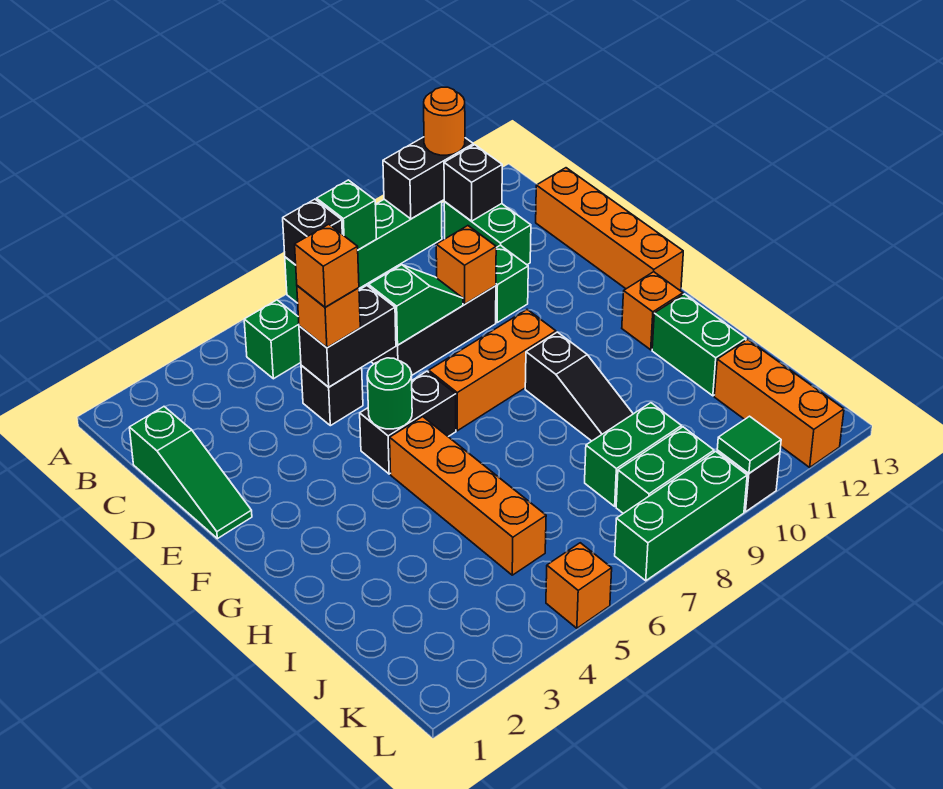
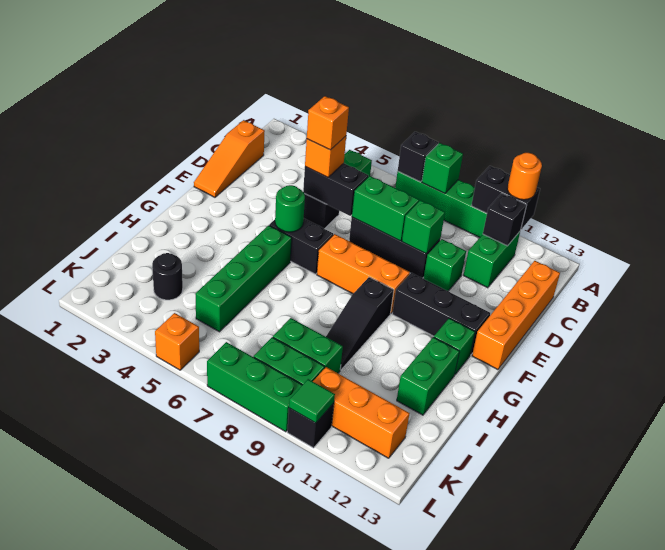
green slope C1:E1 level 1 top C -> orange slope C1:E1 level 1 top C
green slope D7:D8 level 2 top 7 -> green brick D7:D8 level 2
orange brick D9 level 2 -> green brick D9 level 2
none -> black brick F10:F12 level 1
orange brick G5:J5 level 1 -> green brick G5:J5 level 1
orange brick G12 level 1 -> green brick G12 level 1
none -> black round brick J3 level 1
orange brick J12:L12 level 1 -> orange brick K10:K12 level 1

